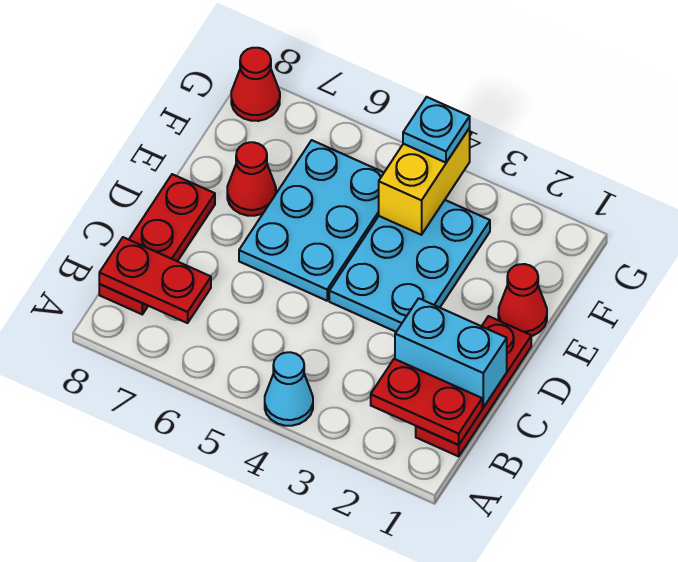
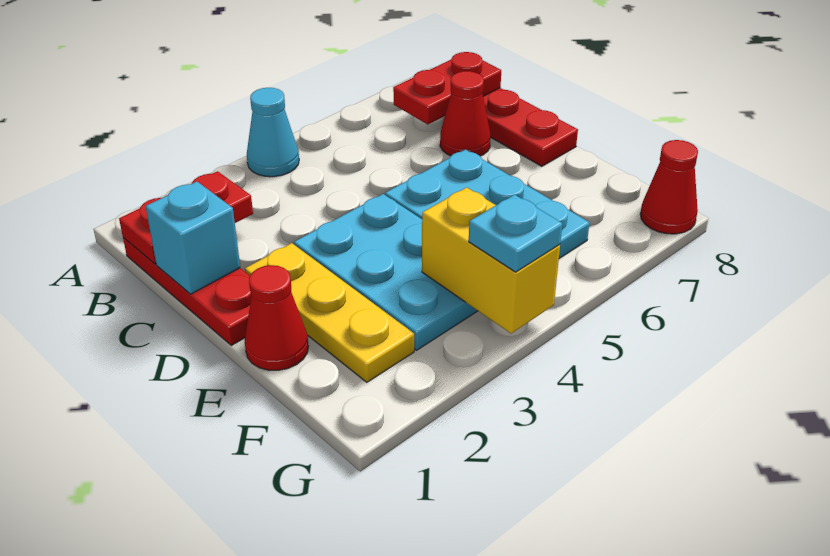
cyan brick C1:C2 level 2 -> cyan brick C1 level 2
none -> yellow plate D2:F2 level 1
red cone E7 level 1 -> red cone C7 level 1

